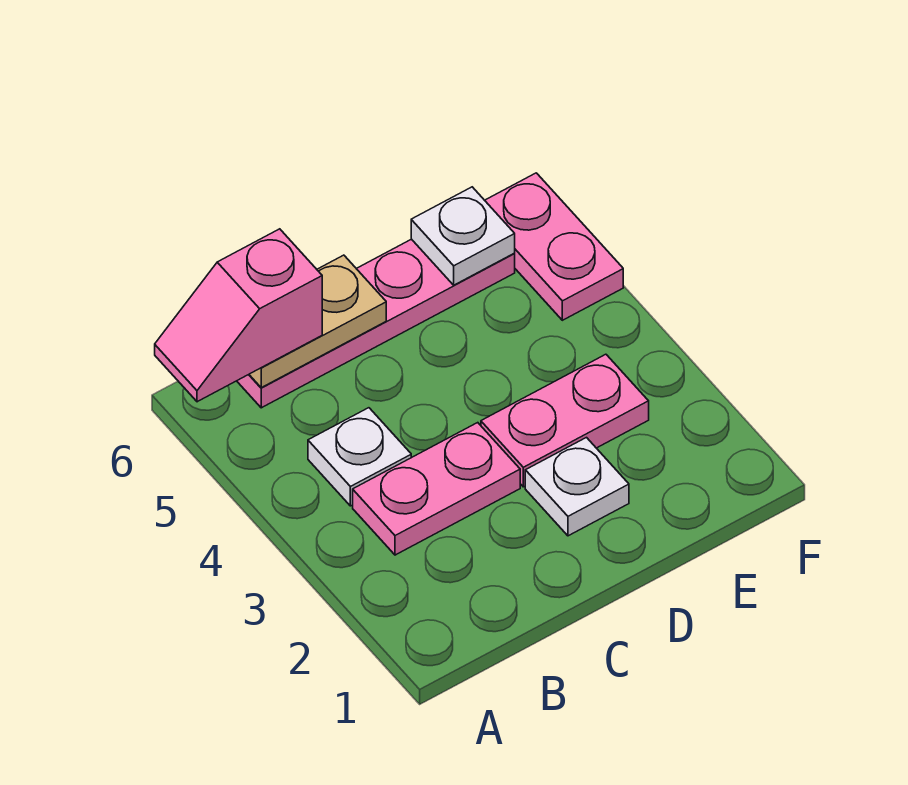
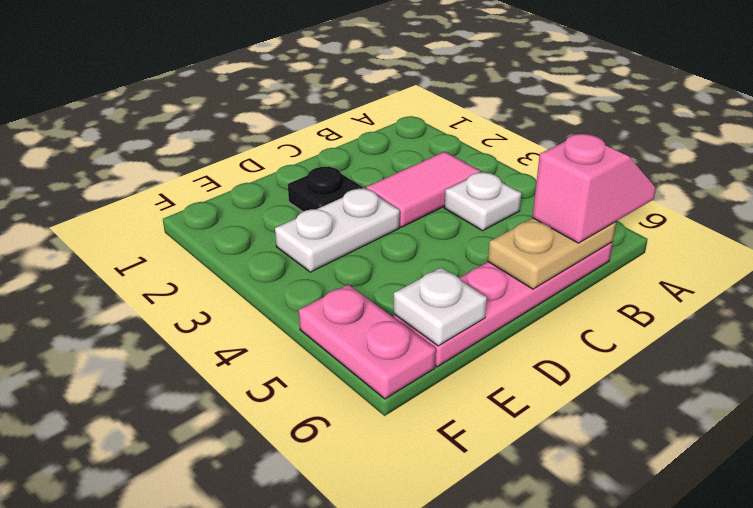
pink plate B3:C3 level 1 -> pink tile B3:C3 level 1
white plate D2 level 1 -> black plate D2 level 1
pink plate D3:E3 level 1 -> white plate D3:E3 level 1

